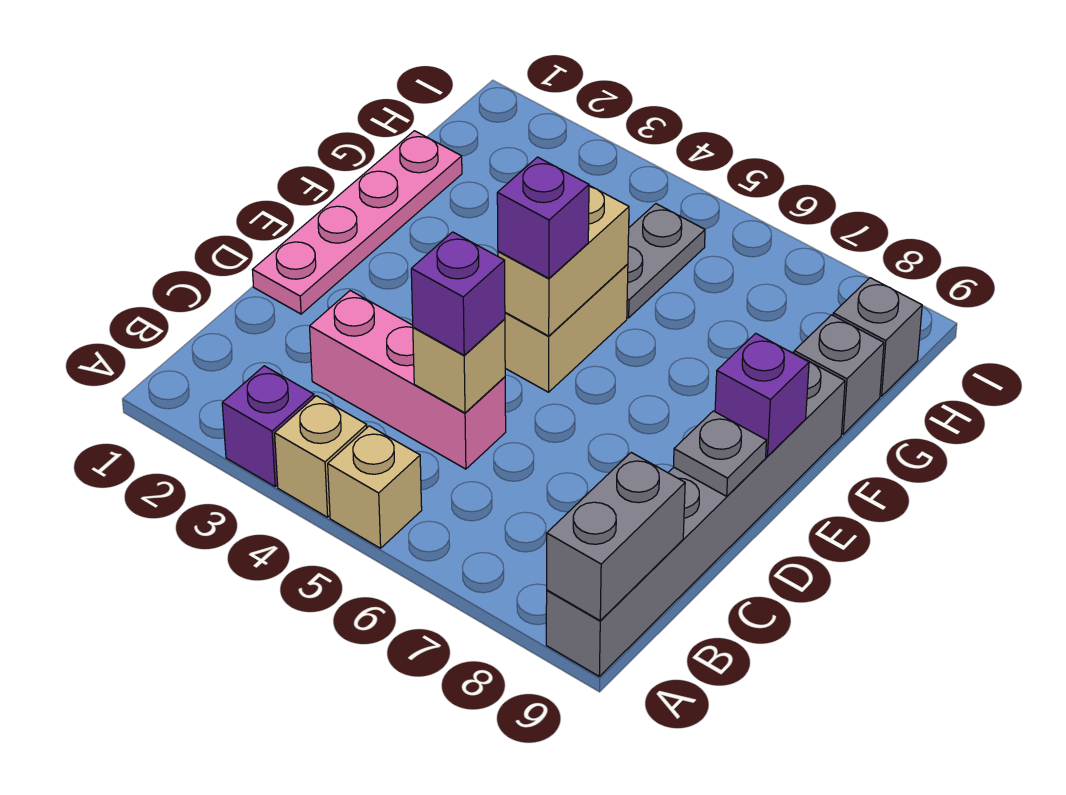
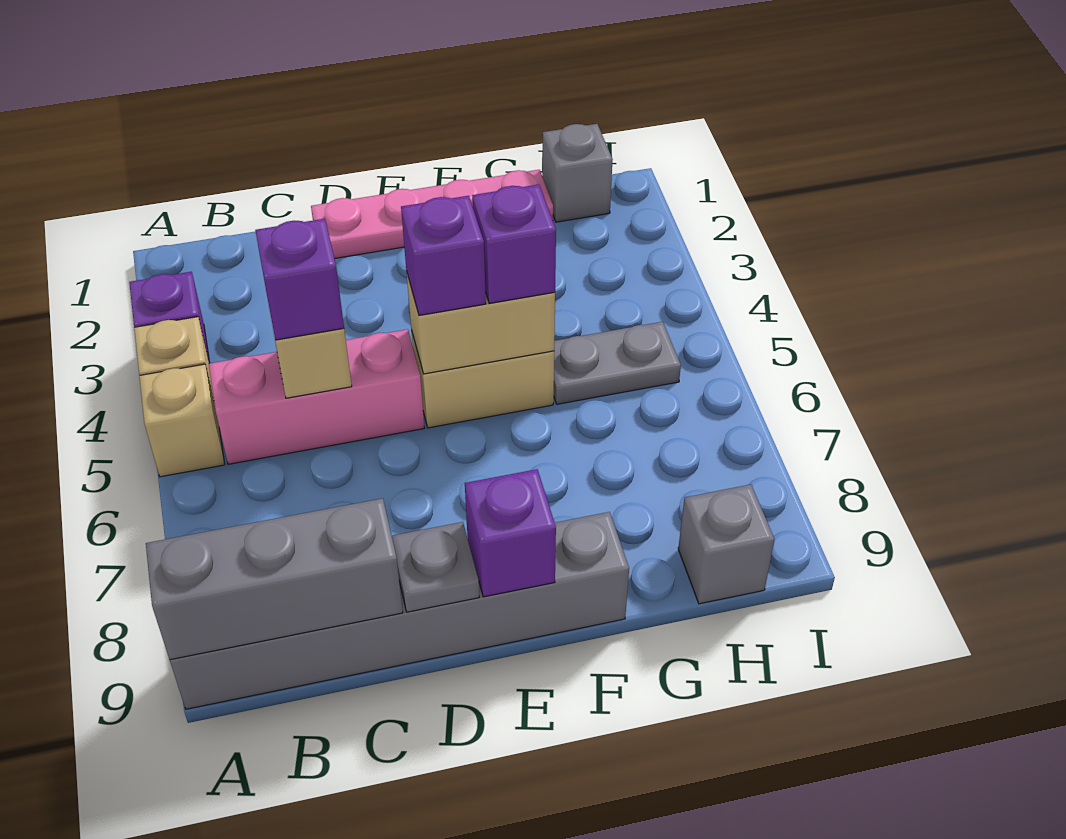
grey brick A9:B9 level 2 -> grey brick A9:C9 level 2
pink brick C3:C5 level 1 -> pink brick B5:D5 level 1
none -> purple brick F5 level 3
grey brick G9 level 1 -> grey brick H1 level 1

